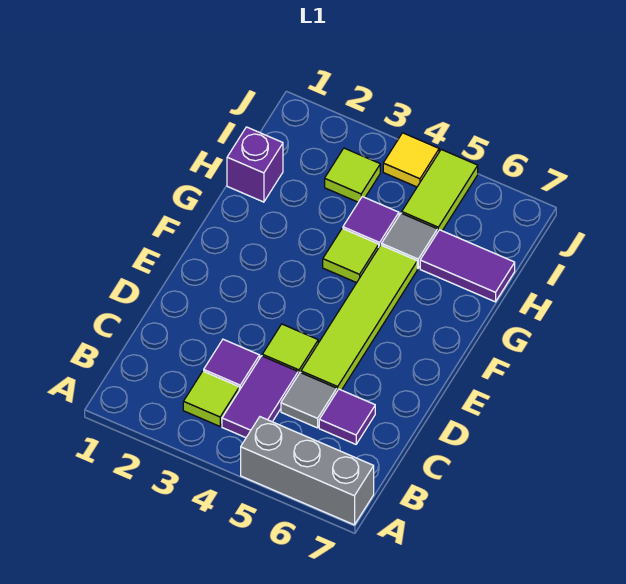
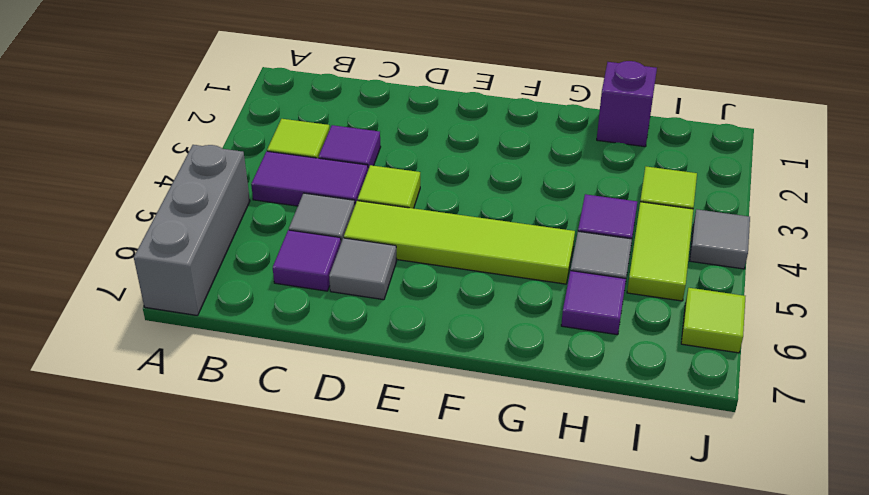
none -> grey tile D6 level 1
lime tile G4 level 1 -> lime tile J6 level 1
purple tile H6:H7 level 1 -> purple tile H6 level 1
lime tile I5:J5 level 1 -> lime tile I4:I5 level 1
yellow tile J4 level 1 -> grey tile J4 level 1

